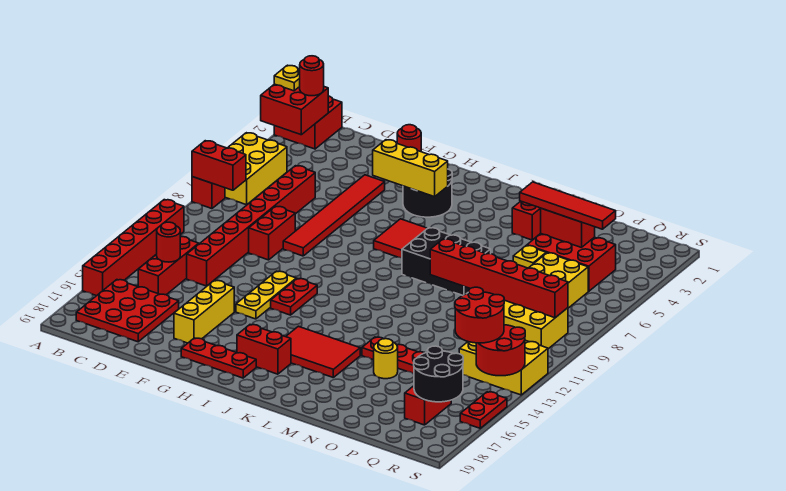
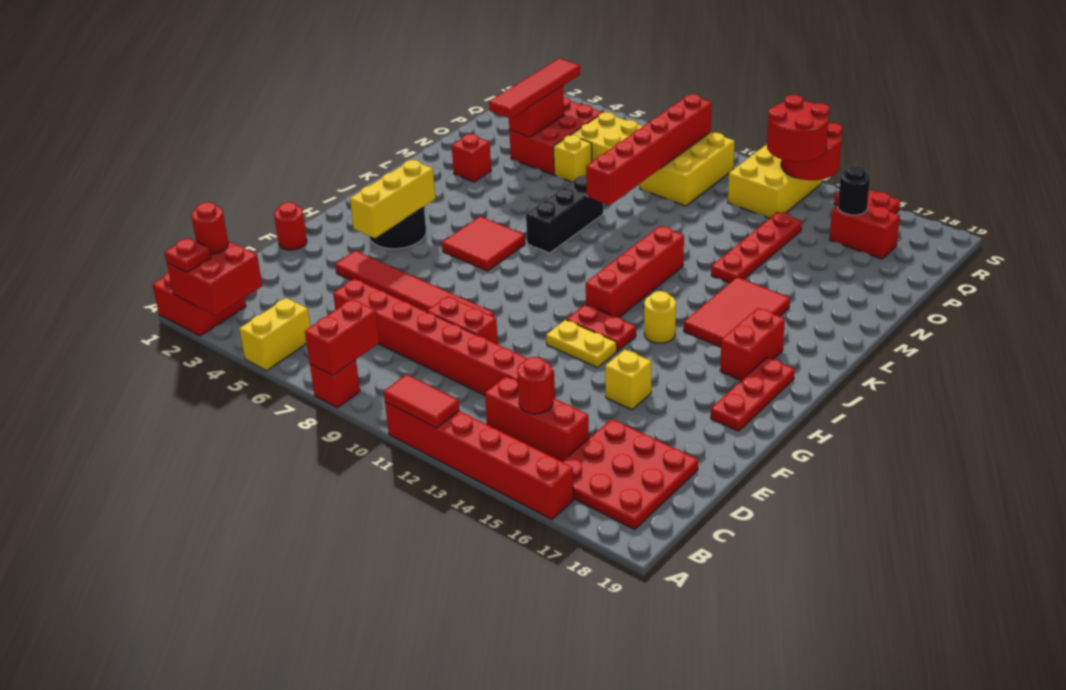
yellow plate A2 level 3 -> red plate A2 level 3
yellow brick A5:B7 level 1 -> yellow brick A5:B5 level 1
none -> red tile A11:A12 level 2
yellow brick F15:F17 level 1 -> yellow brick F15 level 1
yellow plate G12:G14 level 1 -> yellow plate G12:G13 level 1
none -> red brick I12:L12 level 1
black brick K7:M8 level 1 -> black brick K8:M8 level 1
yellow round brick N15 level 1 -> yellow round brick I14 level 1
black round brick Q16:R17 level 2 -> black round brick Q16 level 2

